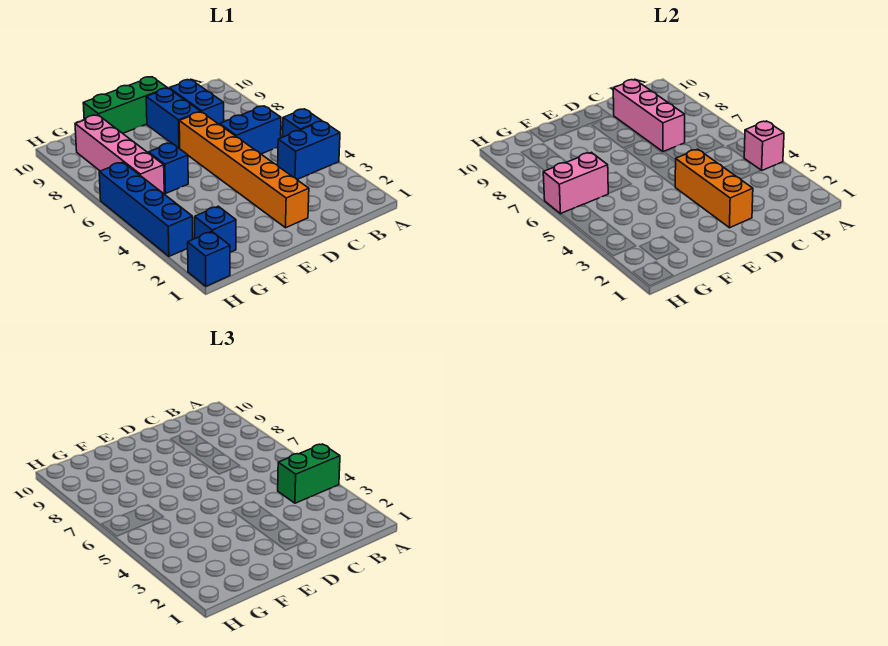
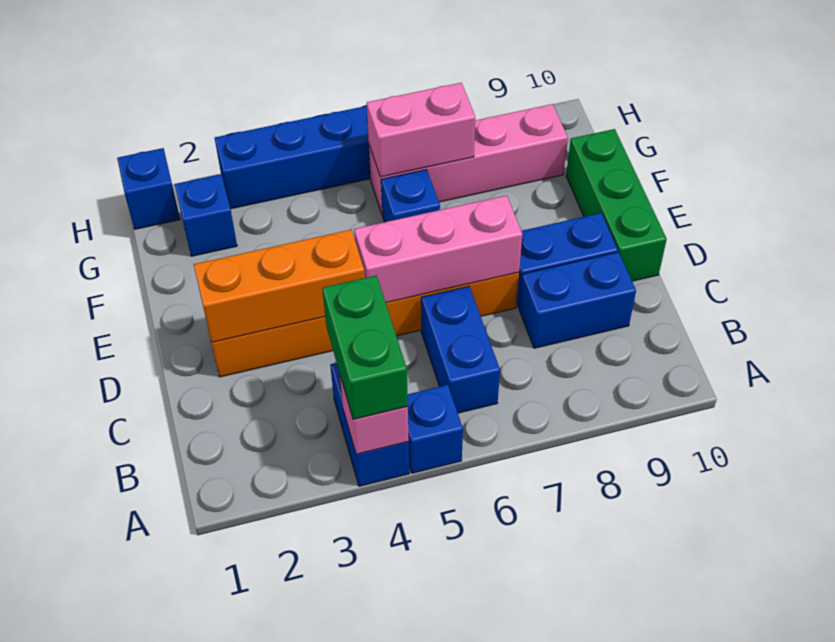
pink brick C7:C9 level 2 -> pink brick D5:D7 level 2
pink brick G6:H6 level 2 -> pink brick G6:G7 level 2

